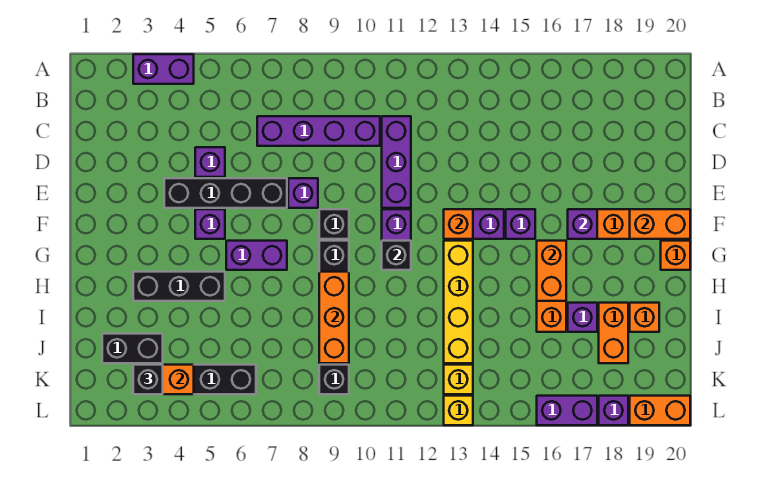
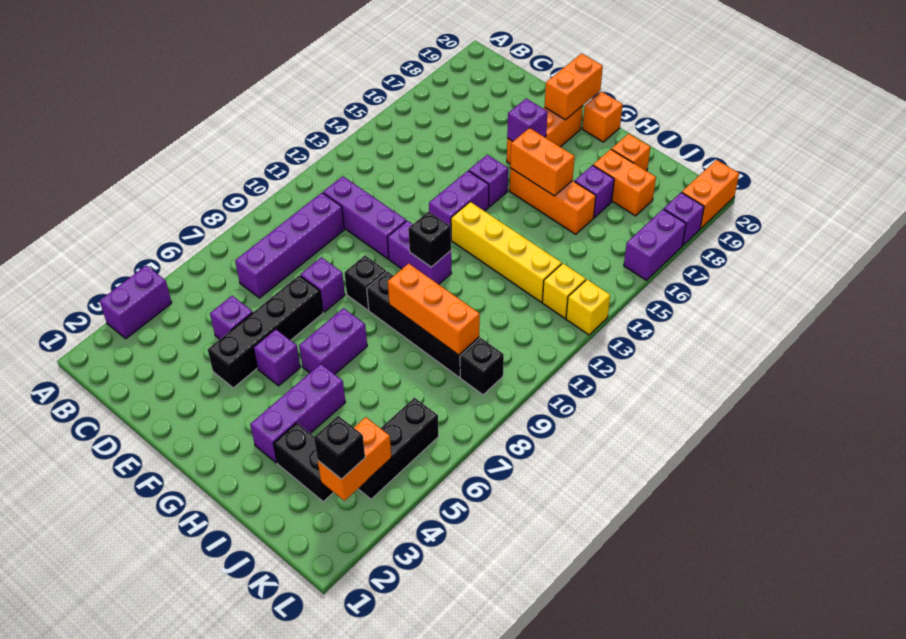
orange brick F13 level 2 -> none
black brick H3:H5 level 1 -> purple brick H3:H5 level 1
black brick J2:J3 level 1 -> black brick I3:J3 level 1

